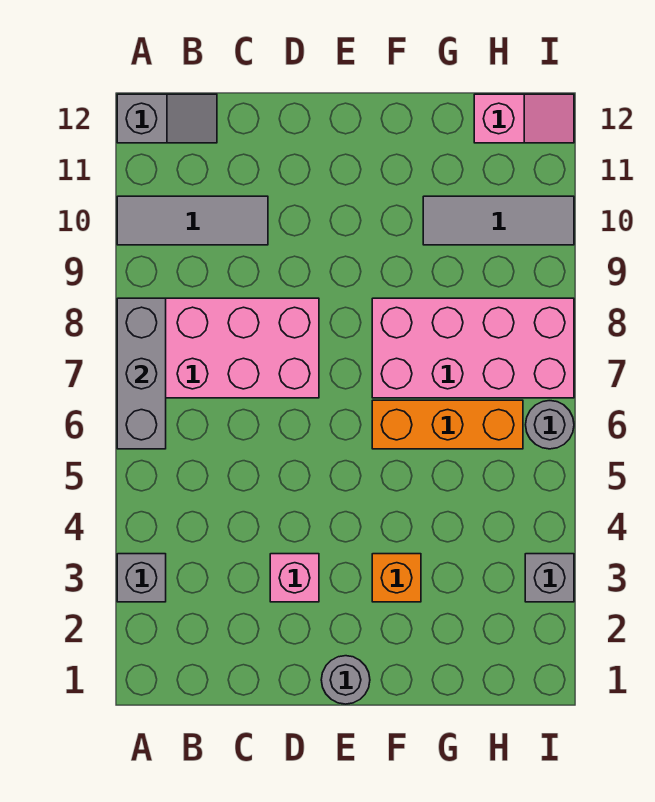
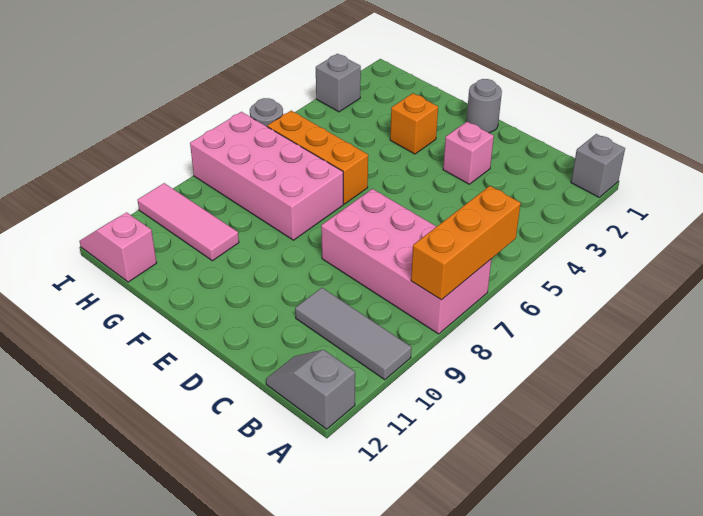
grey brick A3 level 1 -> grey brick A1 level 1
grey brick A6:A8 level 2 -> orange brick A6:A8 level 2
grey tile G10:I10 level 1 -> pink tile G10:I10 level 1

